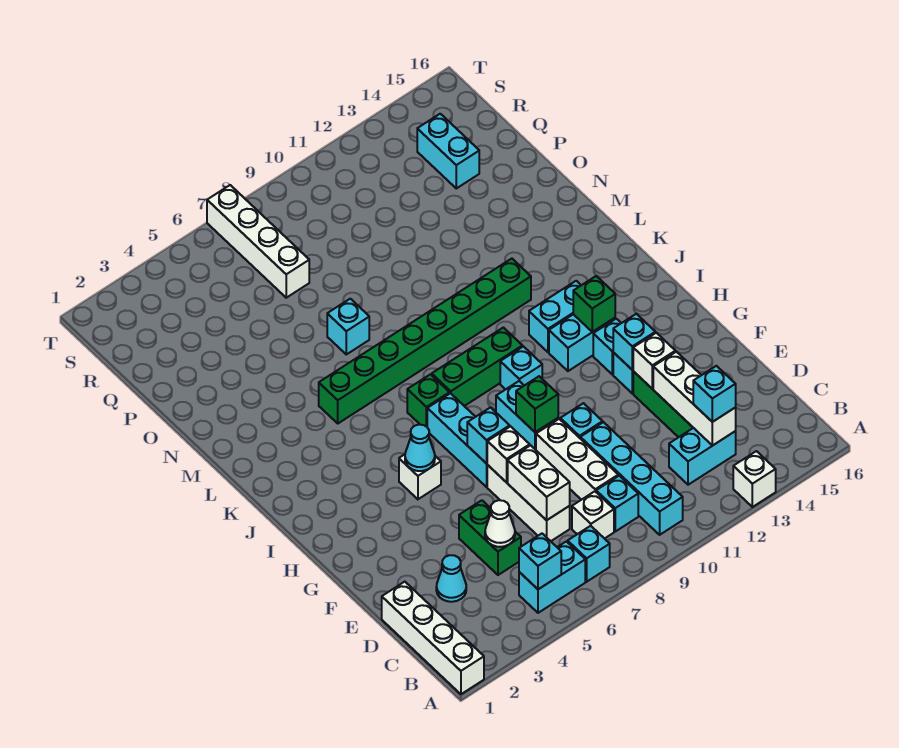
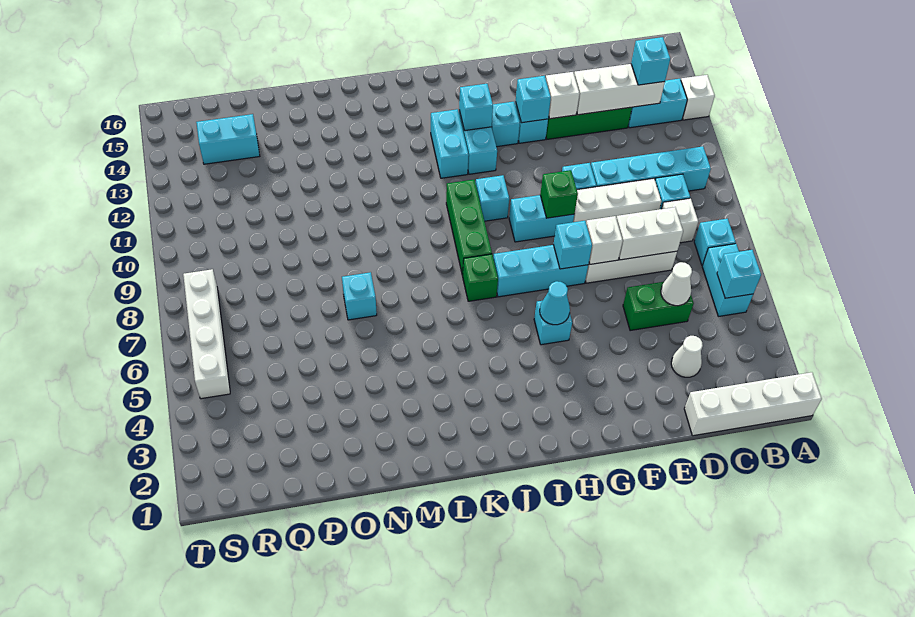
cyan brick C12:C13 level 1 -> cyan brick B13:C13 level 1
cyan cone D3 level 1 -> white cone D3 level 1
white brick H5 level 1 -> cyan brick H5 level 1
green brick I13 level 2 -> cyan brick I13 level 2
green brick L5:L12 level 1 -> none
white brick Q7:T7 level 1 -> white brick S5:S8 level 1

